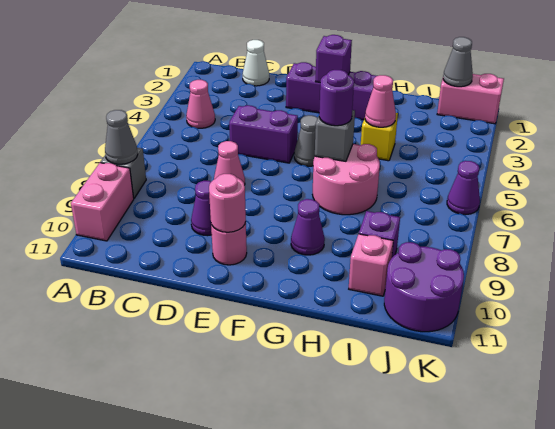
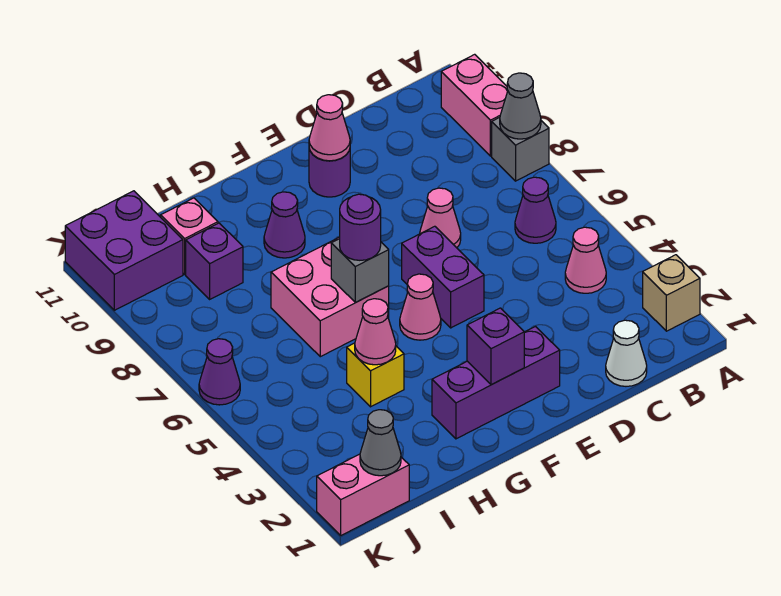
none -> tan brick A2 level 1
purple brick D5:E5 level 1 -> purple brick E5:E6 level 1
purple cone D9 level 1 -> purple cone B6 level 1
pink round brick E10 level 1 -> purple round brick E10 level 1
pink round brick E10 level 2 -> pink cone E10 level 2
grey cone F5 level 1 -> pink cone F5 level 1
pink round brick G6:H7 level 1 -> pink brick G6:H7 level 1
purple round brick J10:K11 level 1 -> purple brick J10:K11 level 1

